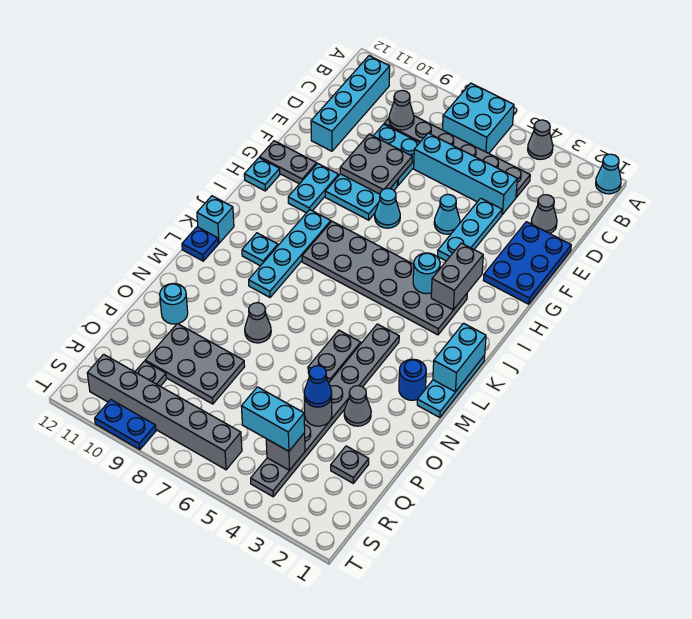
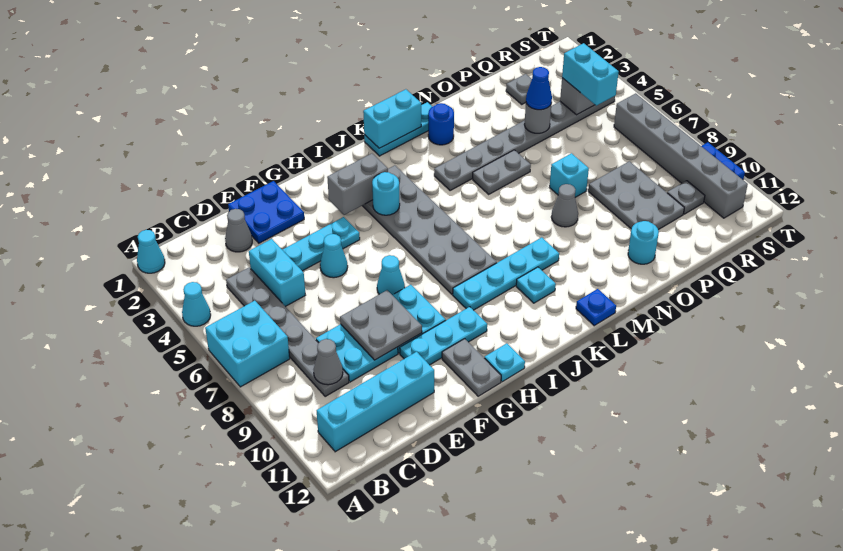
grey cone A4 level 1 -> cyan cone A4 level 1
cyan brick D4:D7 level 1 -> cyan brick D4:D5 level 1
blue plate E1:G2 level 1 -> blue plate E1:F2 level 1
cyan plate G10:H10 level 1 -> cyan plate F10:H10 level 1
cyan brick K12 level 1 -> cyan brick O7 level 1
grey cone O3 level 1 -> none

